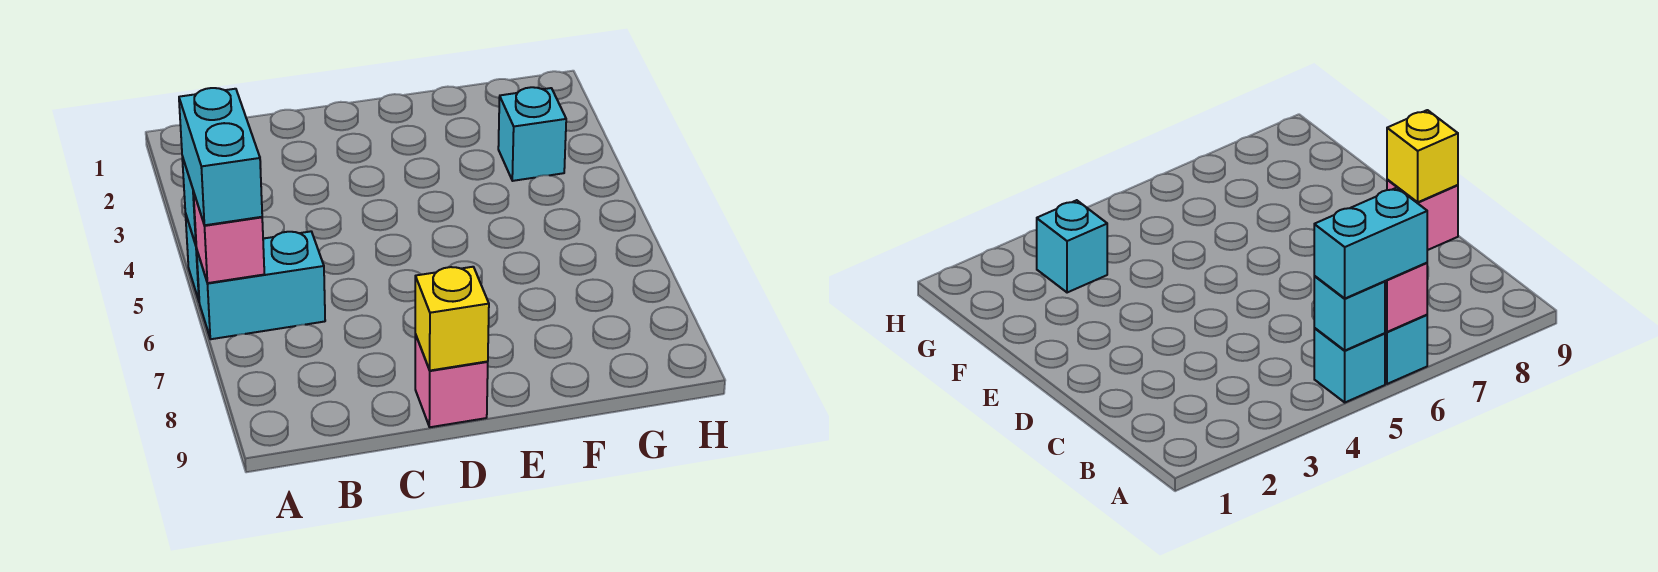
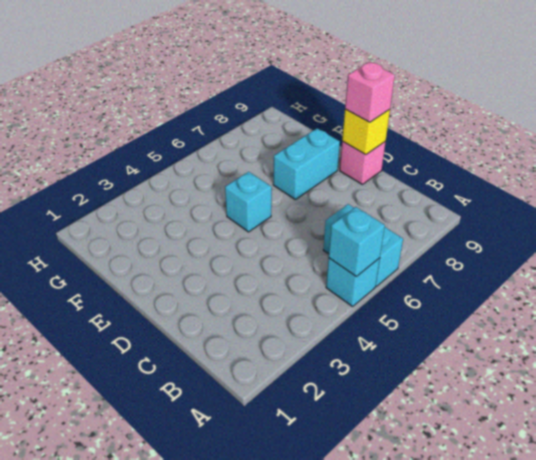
cyan brick A5:A6 level 3 -> cyan brick E7:E8 level 1
pink brick A6 level 2 -> pink brick D9 level 3
cyan brick G3 level 1 -> cyan brick E5 level 1

